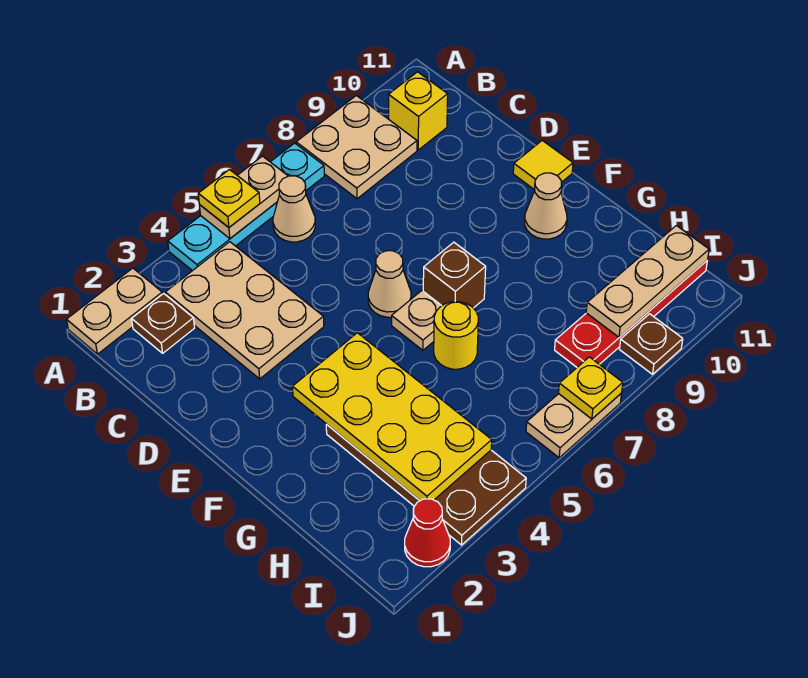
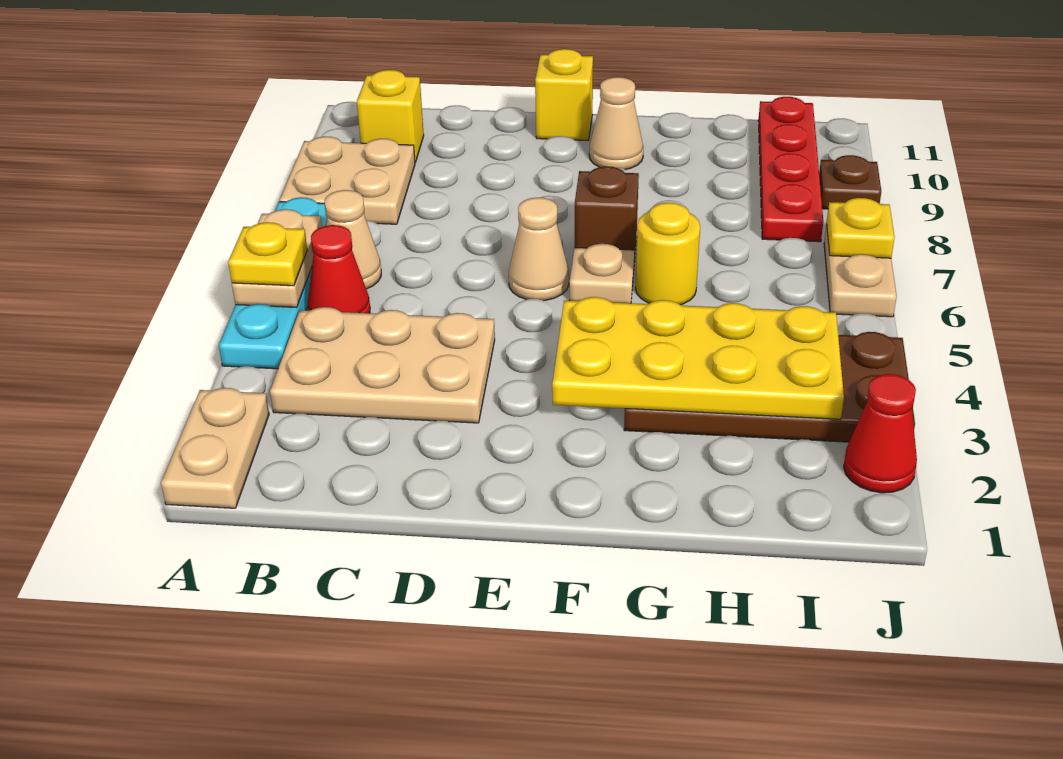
brown plate B2 level 1 -> none
none -> red cone B5 level 1
yellow tile E11 level 1 -> yellow brick E11 level 1
tan plate I9:I11 level 2 -> none

